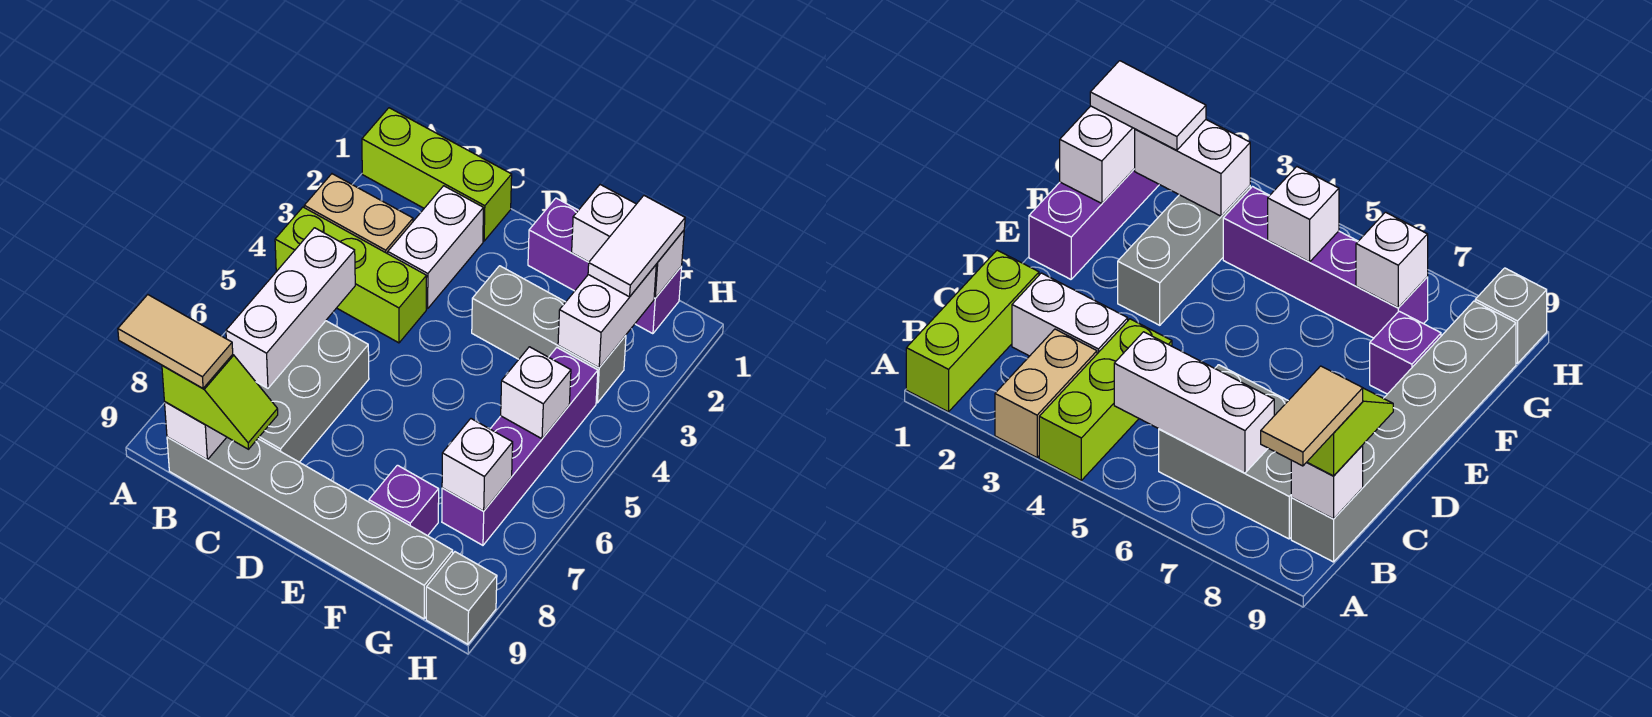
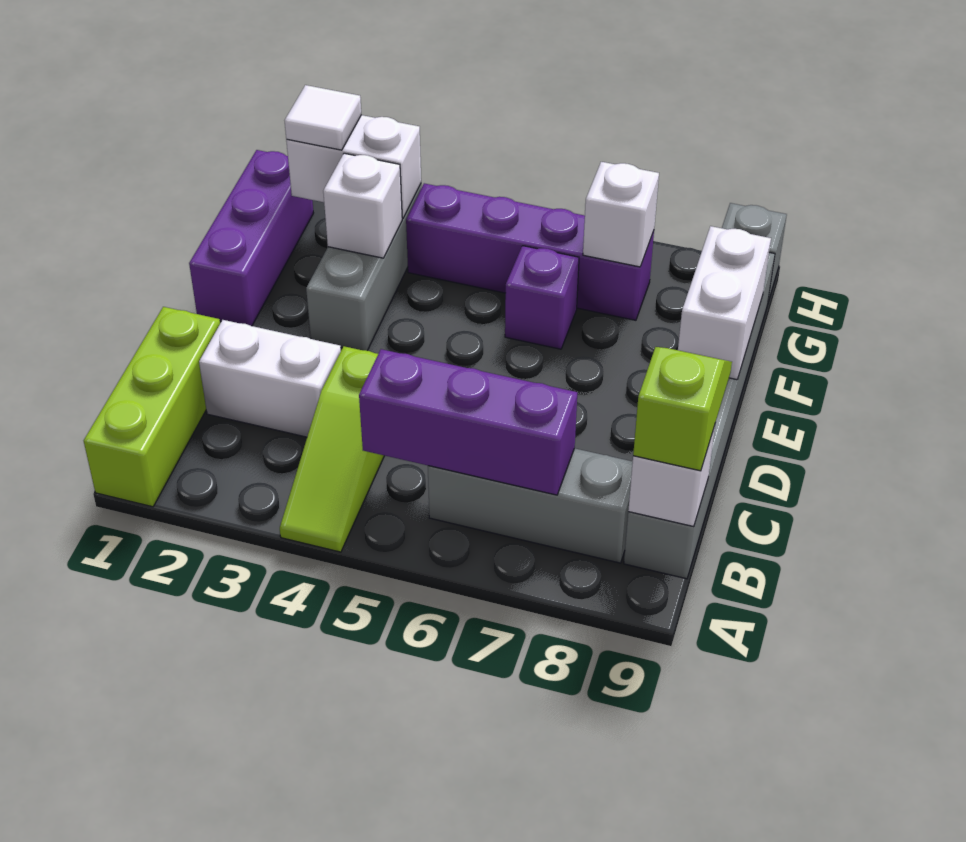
tan brick A3:B3 level 1 -> none
lime brick A4:C4 level 1 -> lime slope A4:C4 level 1 top C
tan tile A9:B9 level 4 -> none
white brick B5:B7 level 2 -> purple brick B5:B7 level 2
grey brick B6:C8 level 1 -> grey brick B6:B8 level 1
white brick F1:G1 level 2 -> white brick E9:F9 level 2
purple brick F8 level 1 -> purple brick F6 level 1
white tile G1:G2 level 3 -> white tile G2 level 3
white brick G5 level 2 -> white brick F3 level 2

